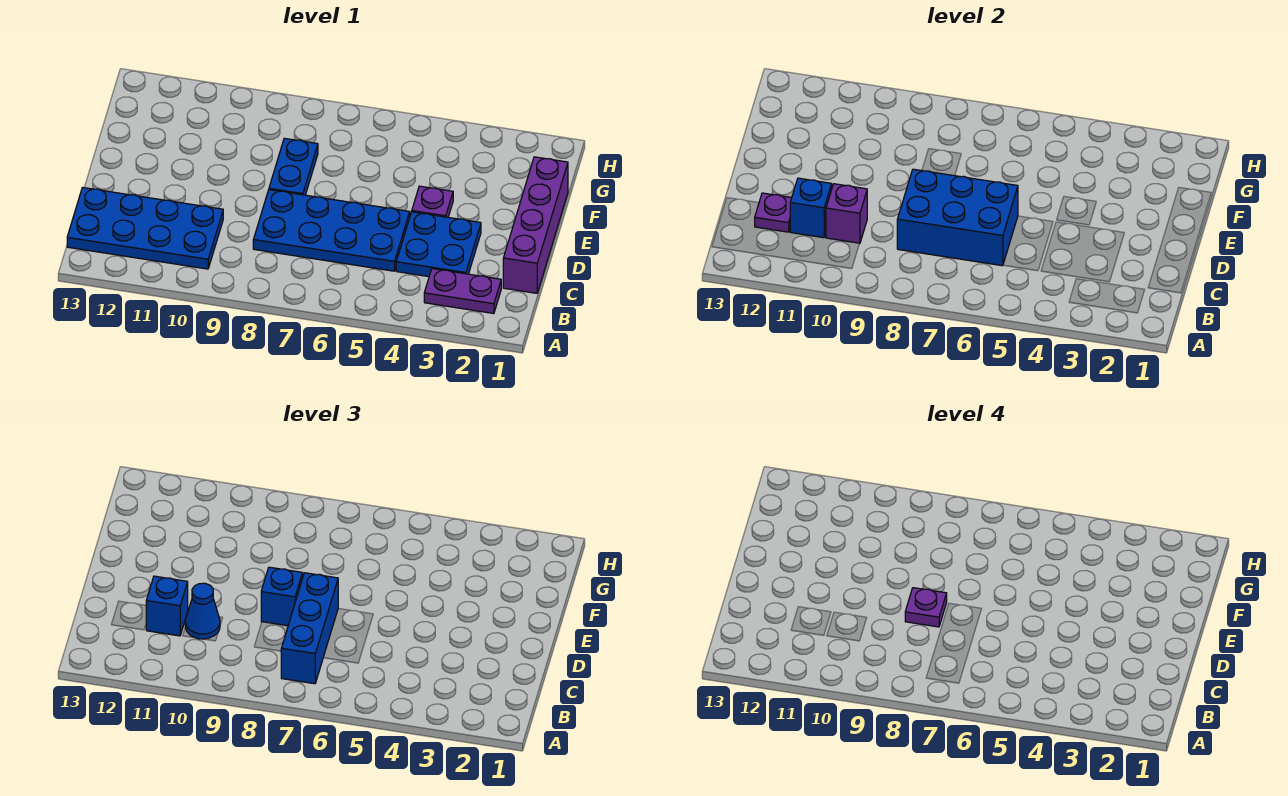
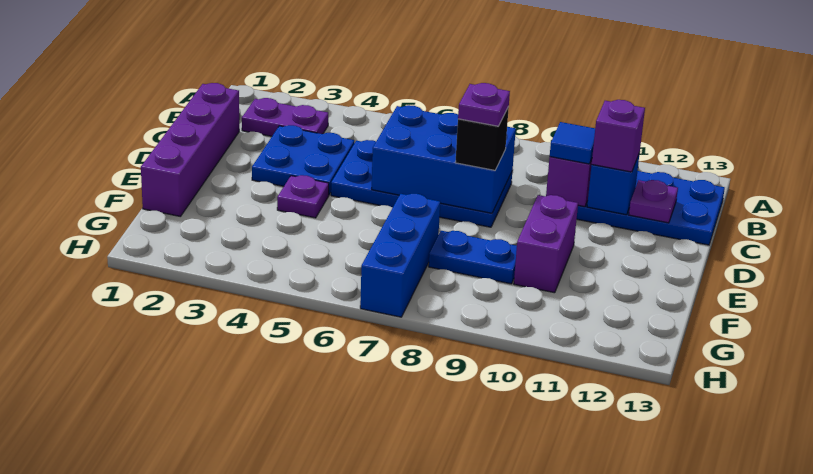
blue brick B7:D7 level 3 -> blue brick F7:H7 level 1
blue cone C10 level 3 -> blue tile C10 level 3
blue brick C11 level 3 -> purple brick C11 level 3
blue brick D8 level 3 -> black brick D8 level 3
blue plate E8:F8 level 1 -> blue plate F8:F9 level 1
none -> purple brick E10:F10 level 1

